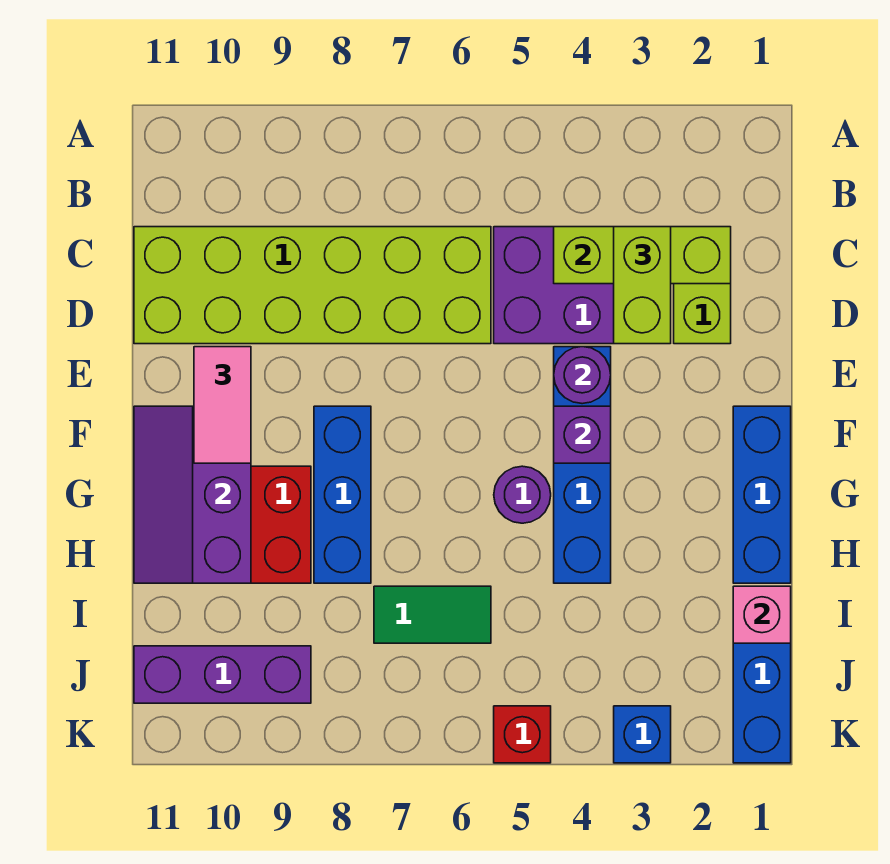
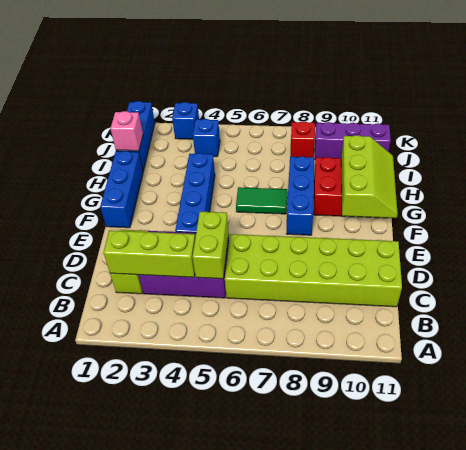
lime brick C3:D3 level 3 -> lime brick C5:D5 level 2
purple round brick E4 level 2 -> none
pink tile E10:F10 level 3 -> none
purple brick F4 level 2 -> none
purple slope F10:H11 level 2 top 10 -> lime slope F10:H11 level 2 top 10
purple round brick G5 level 1 -> none
green tile I6:I7 level 1 -> green tile G6:G7 level 1
none -> blue brick J4 level 1
red brick K5 level 1 -> red brick J8 level 1

